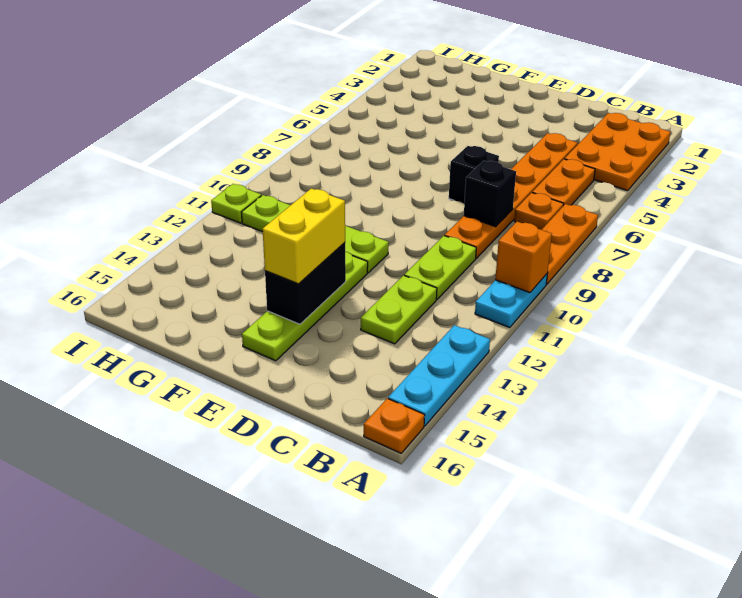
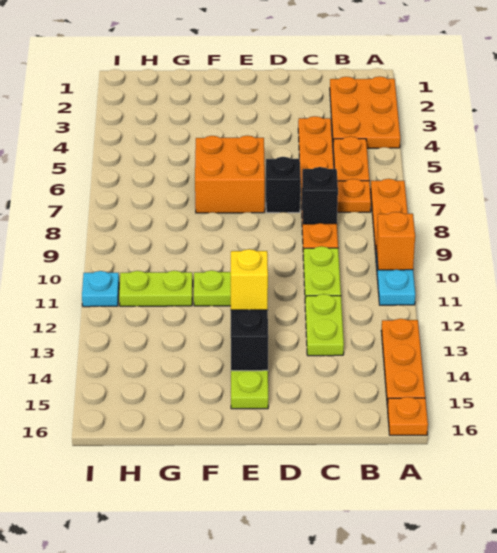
cyan plate A13:A15 level 1 -> orange plate A13:A15 level 1
none -> orange brick E6:F7 level 1
yellow brick E13:E14 level 3 -> yellow brick E13 level 3
lime plate I11 level 1 -> cyan plate I11 level 1

